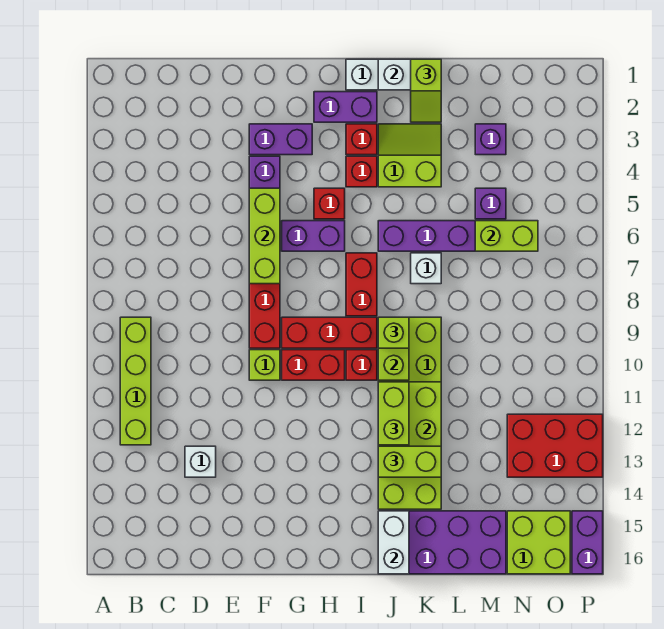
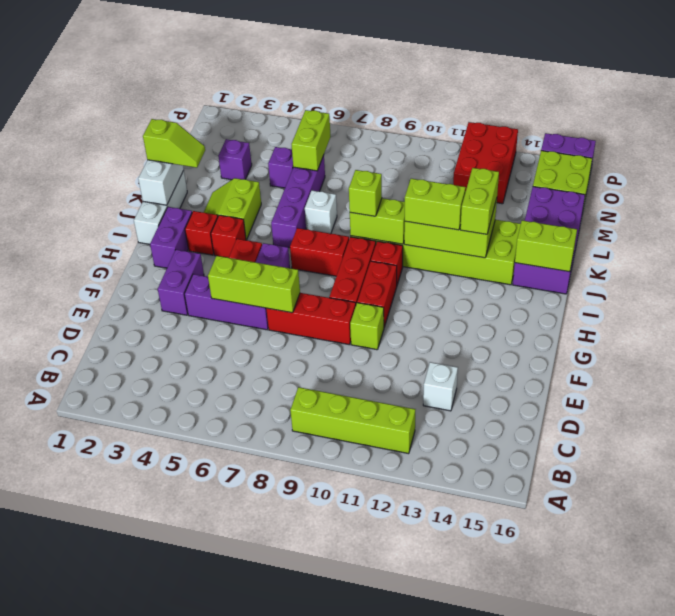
white brick J15:J16 level 2 -> lime brick J15:J16 level 2

